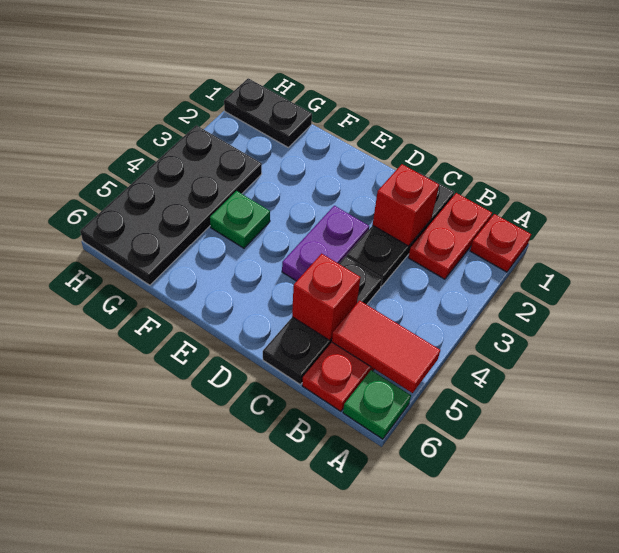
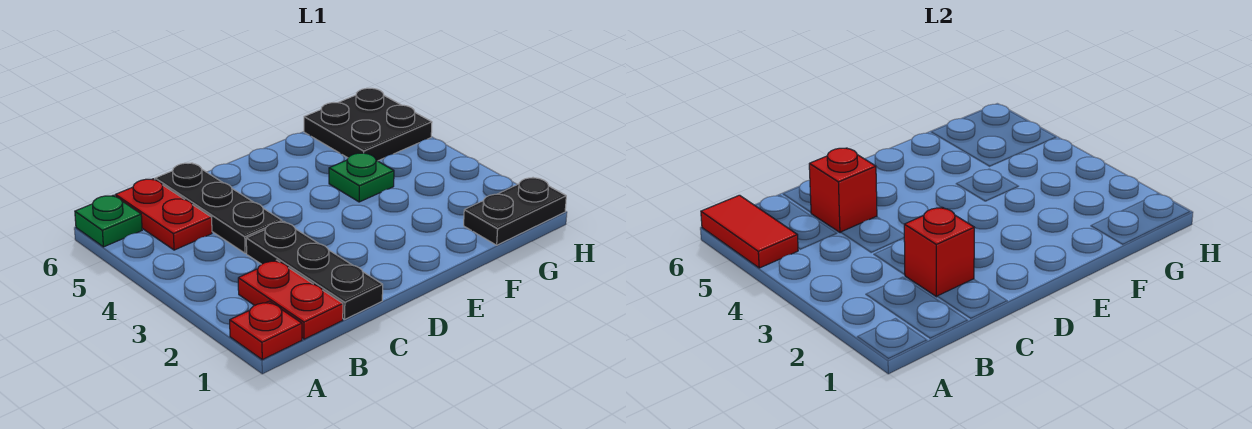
red tile A5:B5 level 2 -> red tile A5:A6 level 2
purple plate D3:D4 level 1 -> none
black plate G3:H6 level 1 -> black plate G5:H6 level 1

